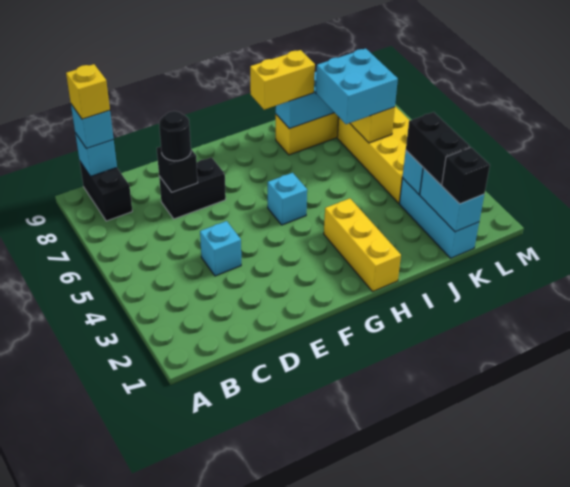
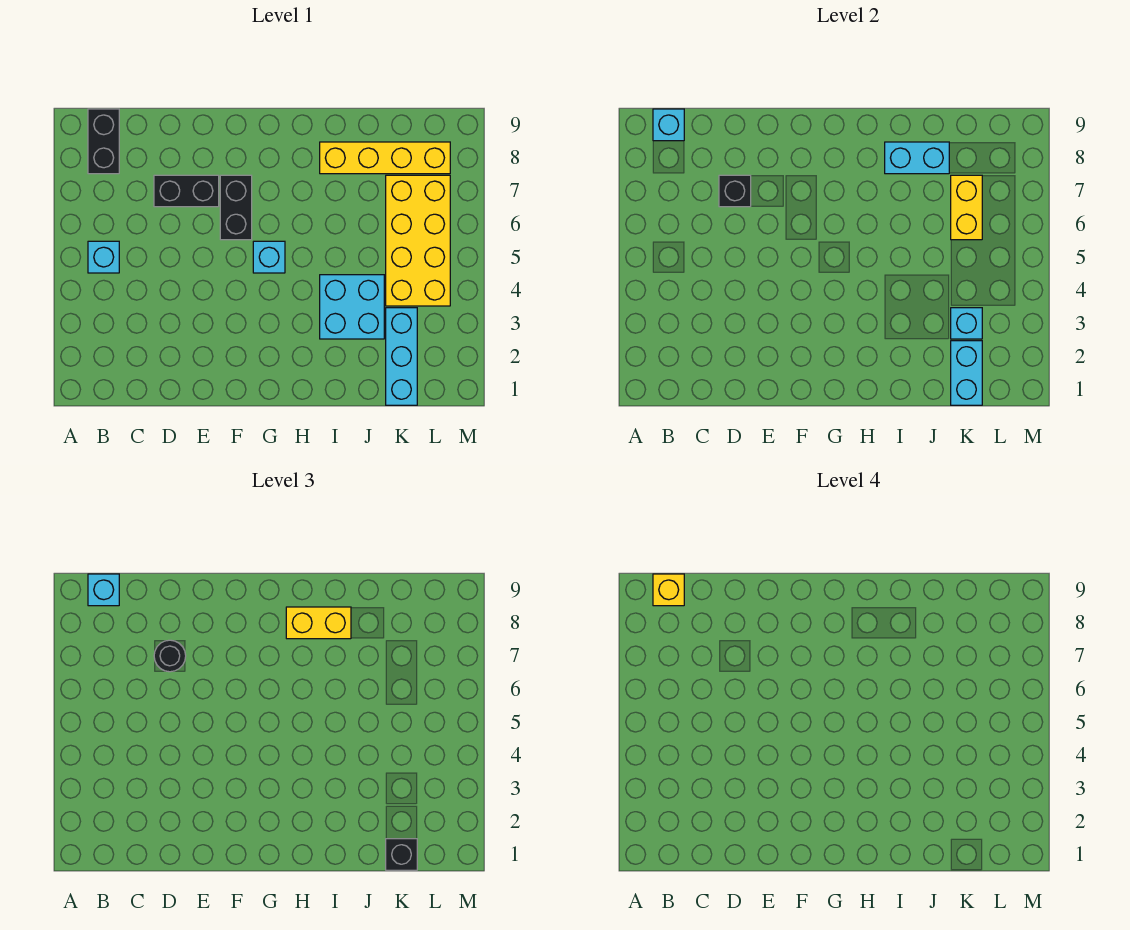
cyan brick D4 level 1 -> cyan brick B5 level 1
yellow brick H1:H3 level 1 -> none
cyan brick J6:K7 level 3 -> cyan brick I3:J4 level 1
black brick K2:K3 level 3 -> black brick F6:F7 level 1

